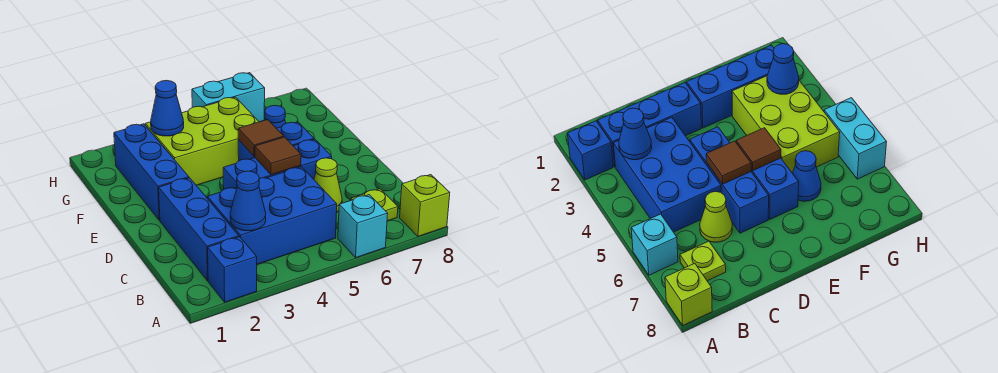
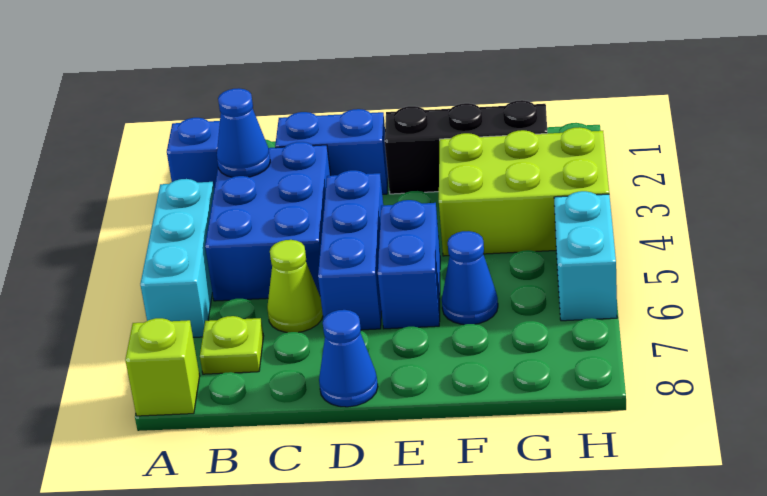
cyan brick A6 level 1 -> cyan brick A4:A6 level 1
blue brick B2:D2 level 1 -> blue brick C2:D2 level 1
brown tile D5 level 2 -> none
blue brick E2:G2 level 1 -> black brick E2:G2 level 1
brown tile E5 level 2 -> none
lime brick F3:G5 level 1 -> lime brick F3:H4 level 1
blue cone G3 level 2 -> blue cone D8 level 1

